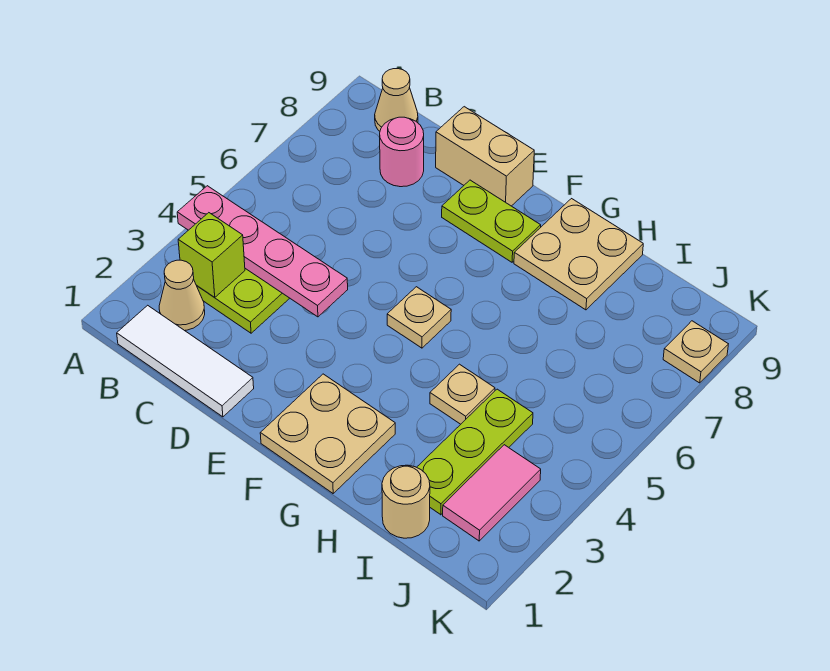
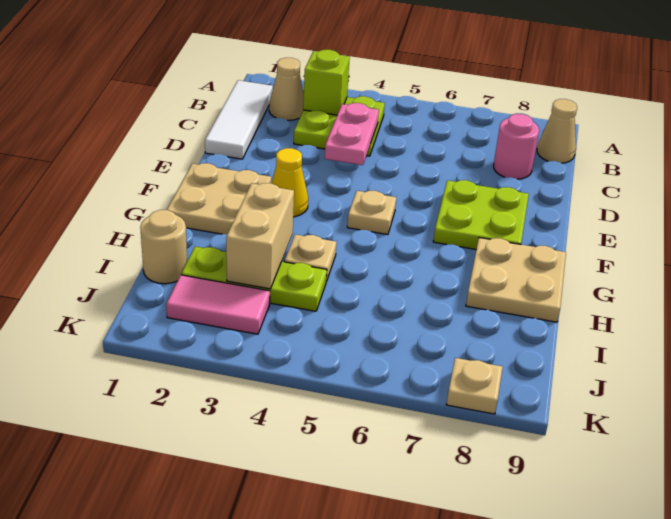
pink plate A4:D4 level 2 -> pink plate C4:D4 level 2
tan brick D9:E9 level 1 -> tan brick H3:I3 level 2
lime plate E8:F8 level 1 -> lime plate E7:F8 level 1
none -> yellow cone F3 level 1

